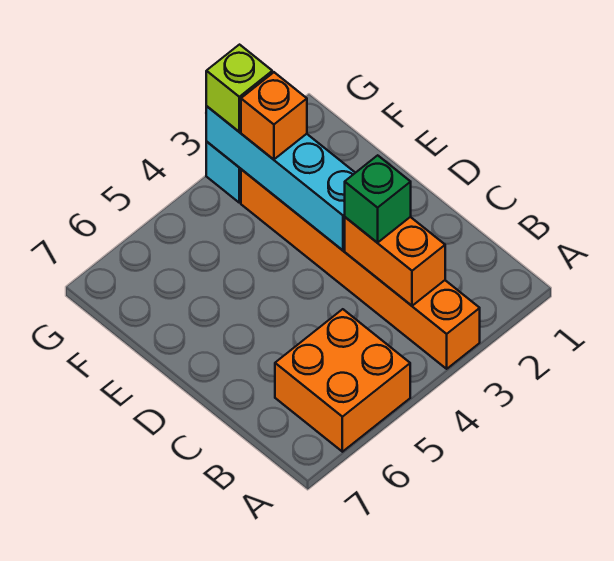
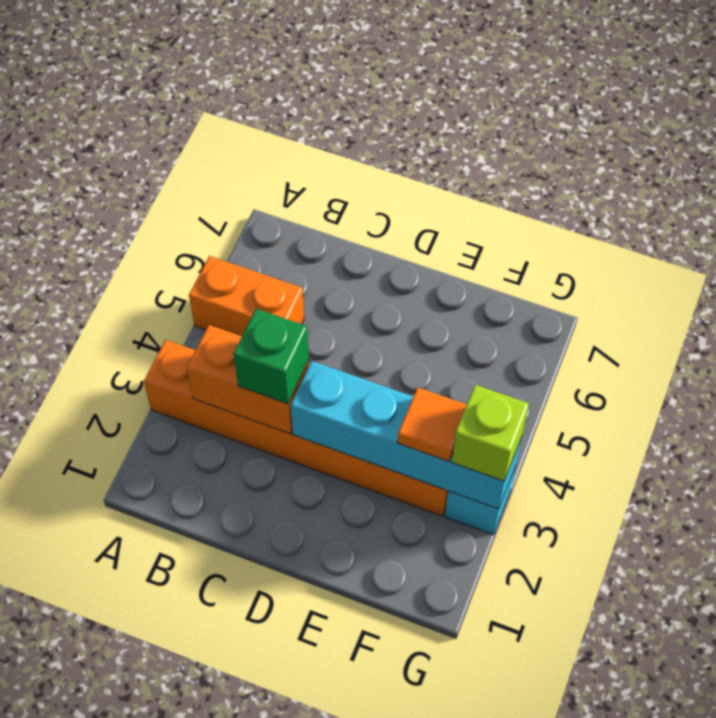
orange brick A5:B6 level 1 -> orange brick A5:B5 level 1
orange brick F3 level 3 -> orange tile F3 level 3

